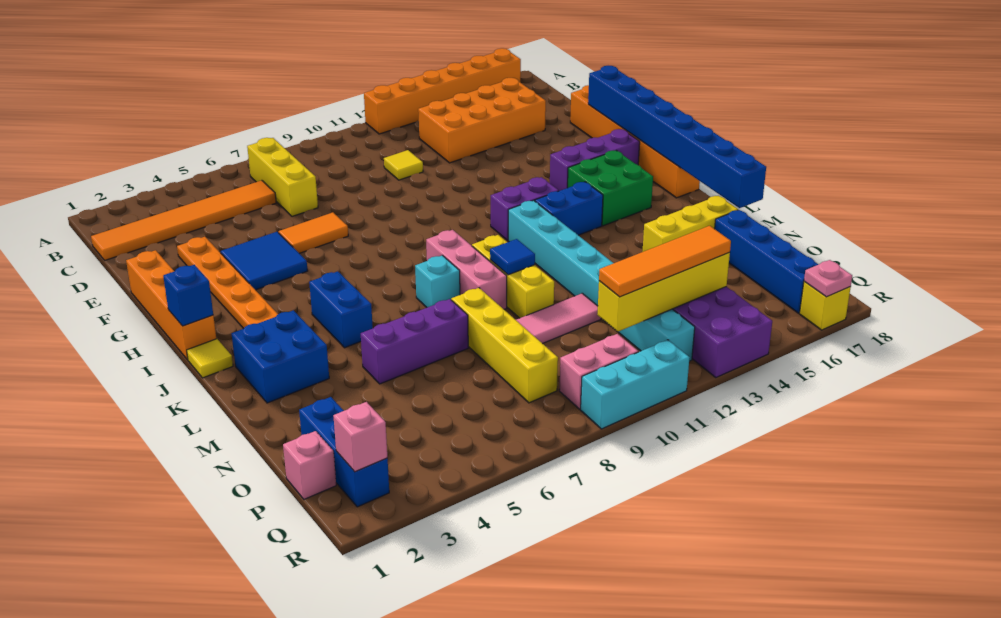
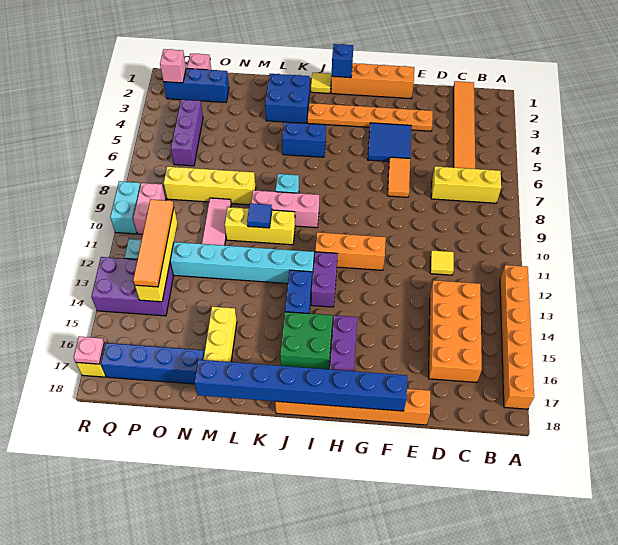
none -> orange brick G11:I11 level 1
purple brick M5:M7 level 1 -> purple brick P4:P6 level 1
cyan brick R9:R11 level 1 -> cyan brick R9:R10 level 1

